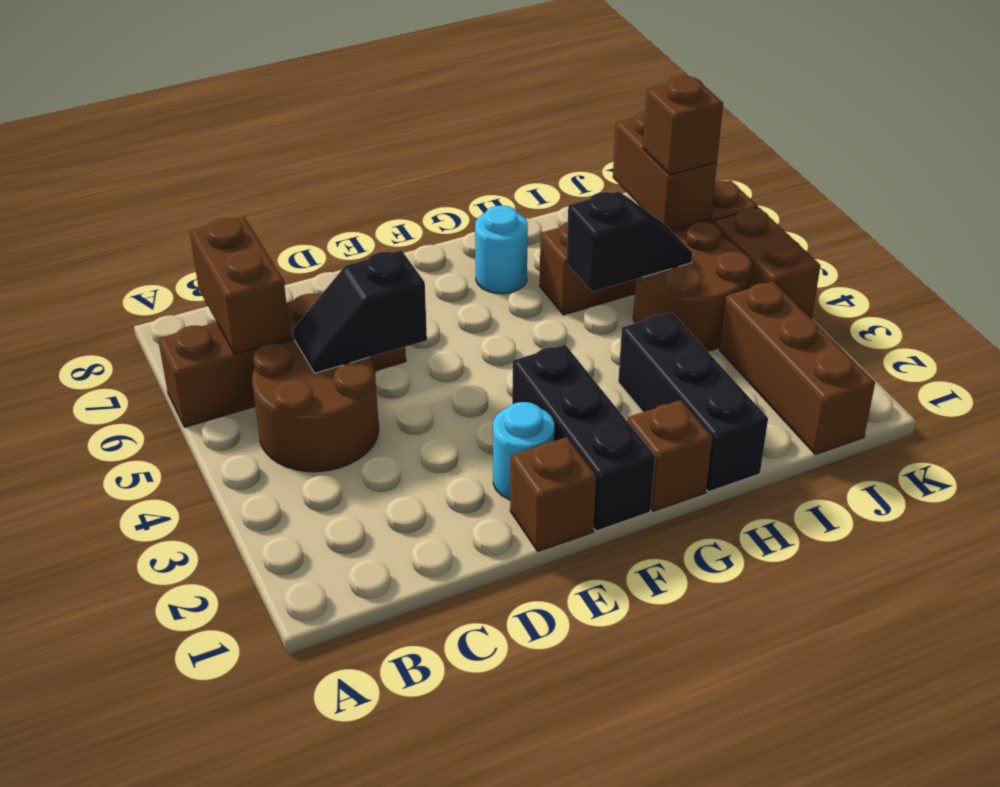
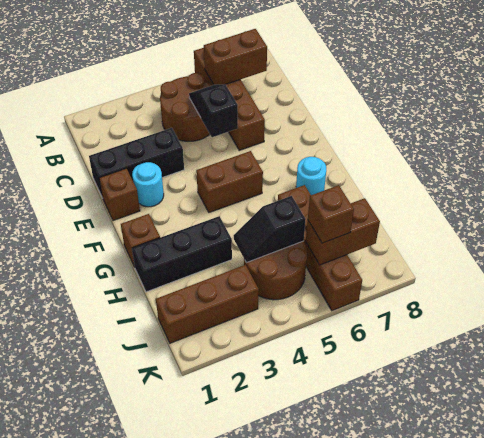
black brick F1:F3 level 1 -> black brick D1:D3 level 1
black slope H5:I5 level 2 top H -> black slope I4:I5 level 2 top 5
brown brick K4:K5 level 1 -> brown brick F4:F5 level 1

